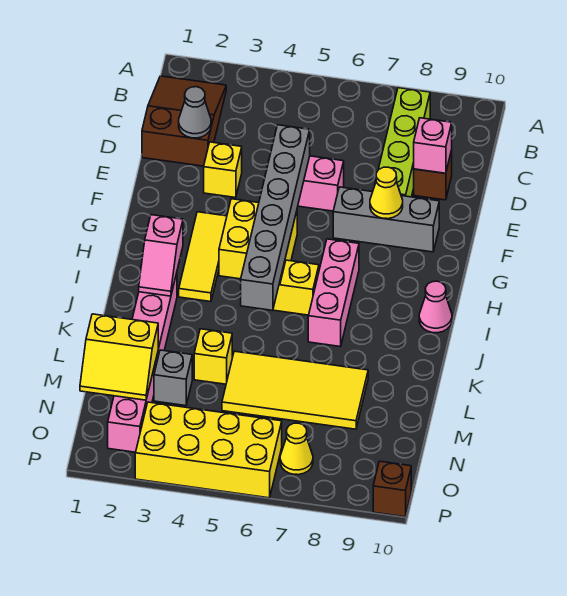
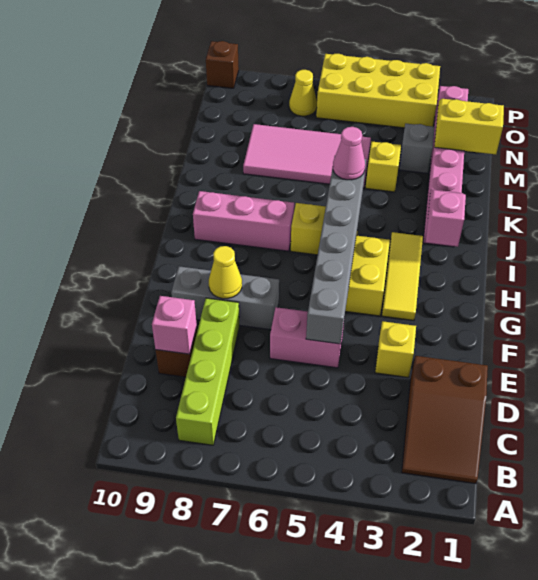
grey cone D2 level 2 -> none
pink brick H7:J7 level 1 -> pink brick I7:I9 level 1
pink cone I10 level 1 -> pink cone J5 level 3
yellow tile L5:M8 level 1 -> pink tile L5:M8 level 1

